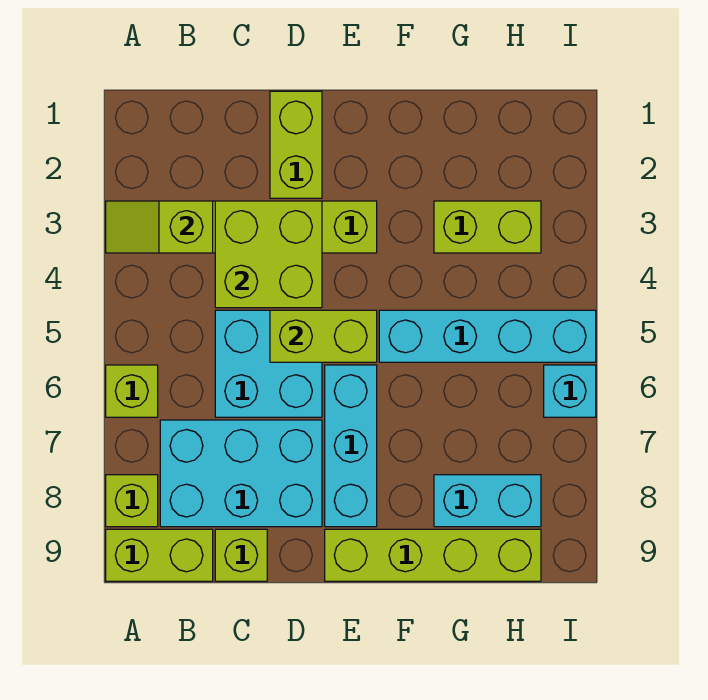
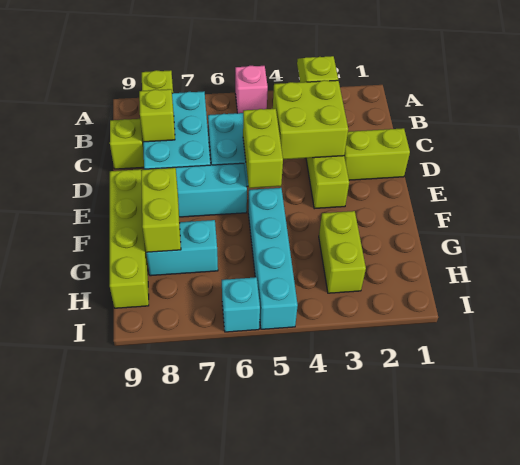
none -> pink brick A5 level 1
lime brick A6 level 1 -> lime brick C8 level 2
lime brick A9:B9 level 1 -> lime brick F8:G8 level 2
cyan brick G8:H8 level 1 -> cyan brick G7:G8 level 1

